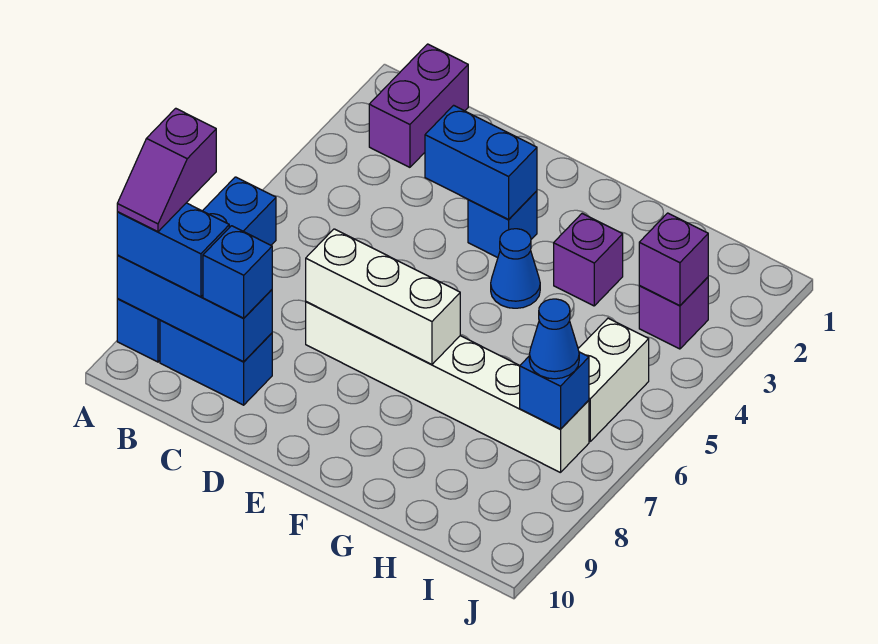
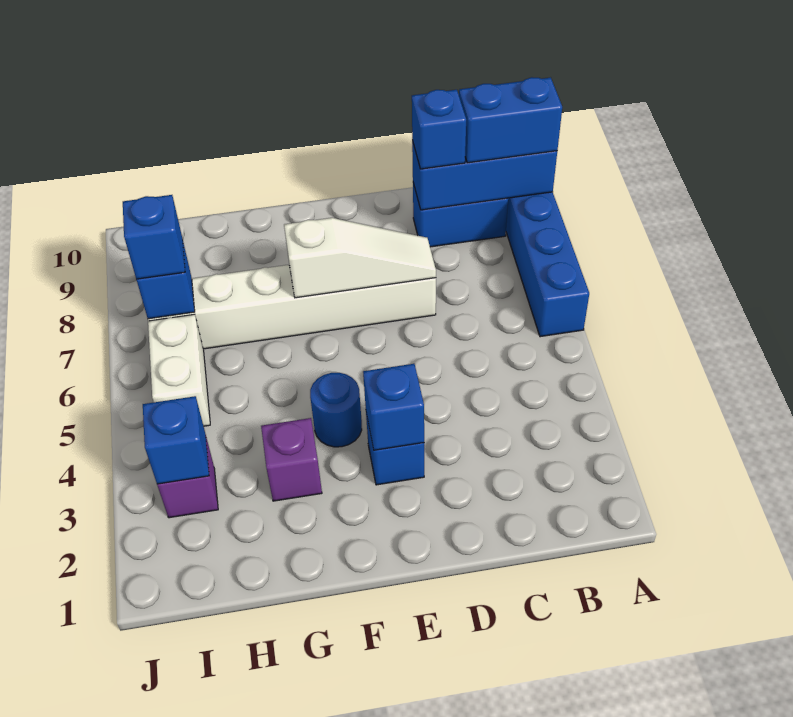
purple slope A8:A9 level 4 top 8 -> none
purple brick B1:B2 level 1 -> none
blue brick D3:E3 level 2 -> blue brick E3 level 2
white brick D7:F7 level 2 -> white slope D7:F7 level 2 top F
blue cone F4 level 1 -> blue round brick F4 level 1
purple brick I3 level 2 -> blue brick I3 level 2
blue cone I7 level 3 -> blue brick I7 level 3

